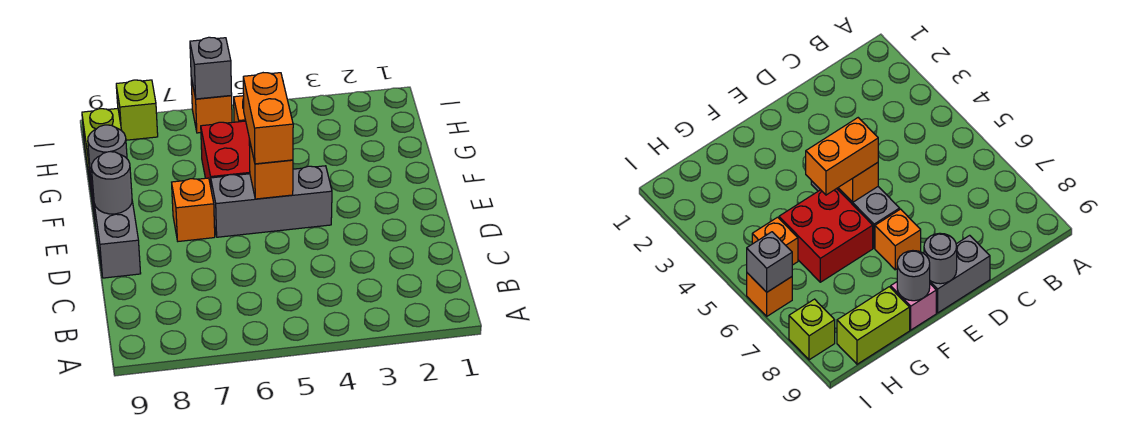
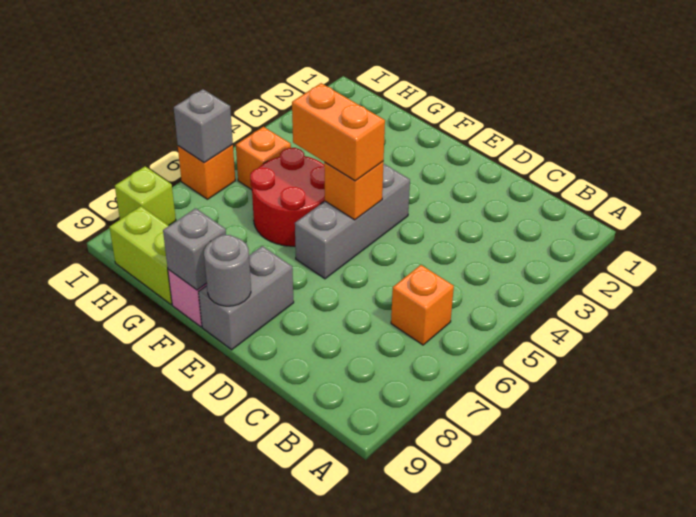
grey brick D9:E9 level 1 -> grey brick E8:E9 level 1
orange brick E7 level 1 -> orange brick B6 level 1
red brick F5:G6 level 1 -> red round brick F5:G6 level 1
grey round brick F9 level 2 -> grey brick F9 level 2

